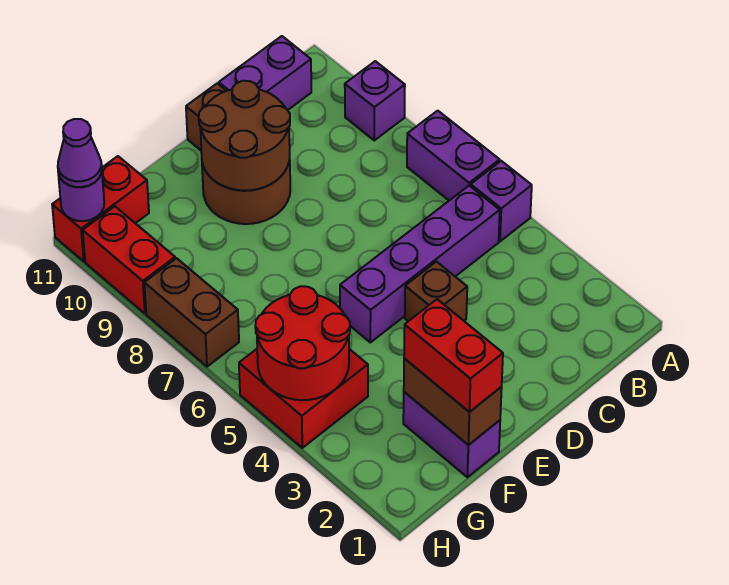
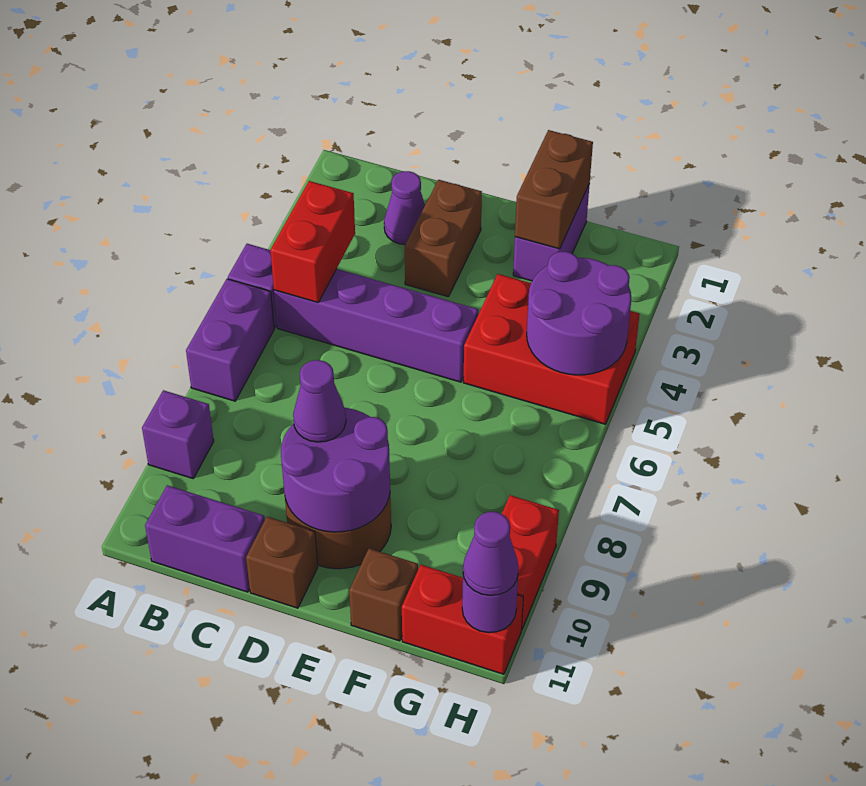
none -> purple cone C2 level 1
brown brick D4 level 1 -> brown brick F11 level 1
brown round brick D9:E10 level 2 -> purple round brick D9:E10 level 2
none -> purple cone D9 level 3
red brick F1:F2 level 3 -> red brick B4:B5 level 2
red brick G4:H5 level 1 -> red brick F4:H5 level 1
red round brick G4:H5 level 2 -> purple round brick G4:H5 level 2
brown brick H7:H8 level 1 -> brown brick D2:D3 level 1

